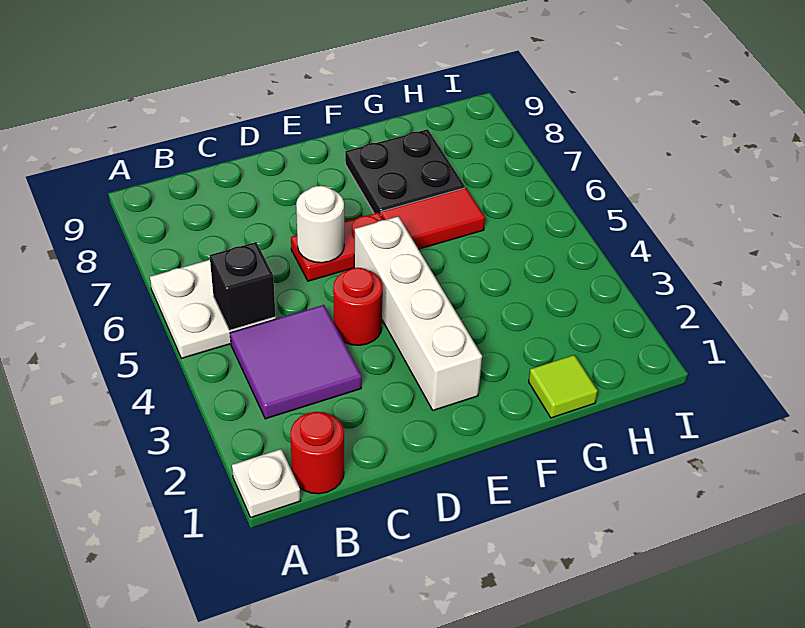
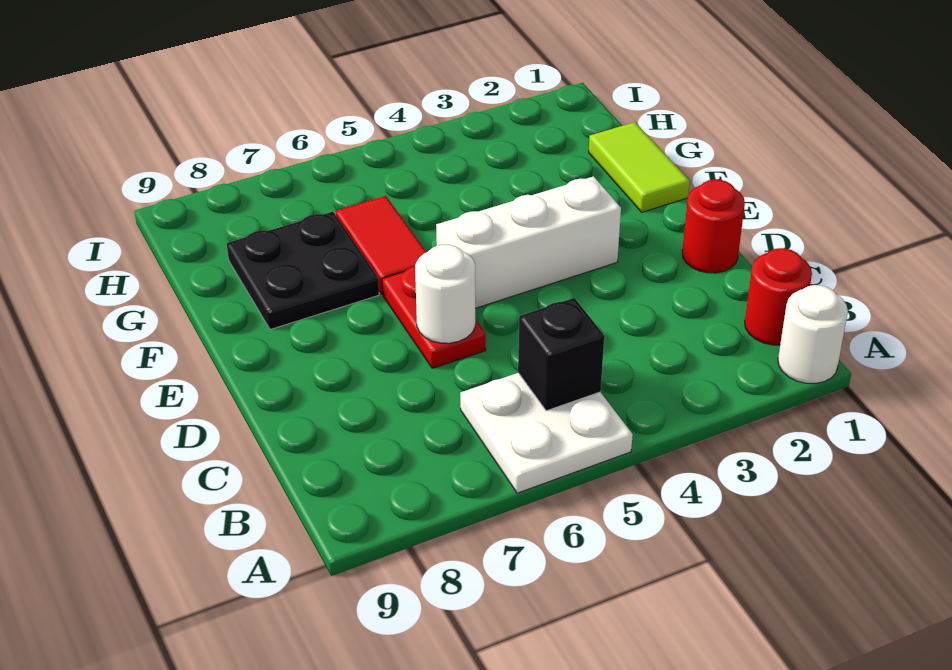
white plate A1 level 1 -> white round brick A1 level 1
purple tile B3:C4 level 1 -> none
red round brick D4 level 1 -> red round brick D1 level 1
white brick E2:E5 level 1 -> white brick E3:E5 level 1
lime tile G1 level 1 -> lime tile F1:G1 level 1

